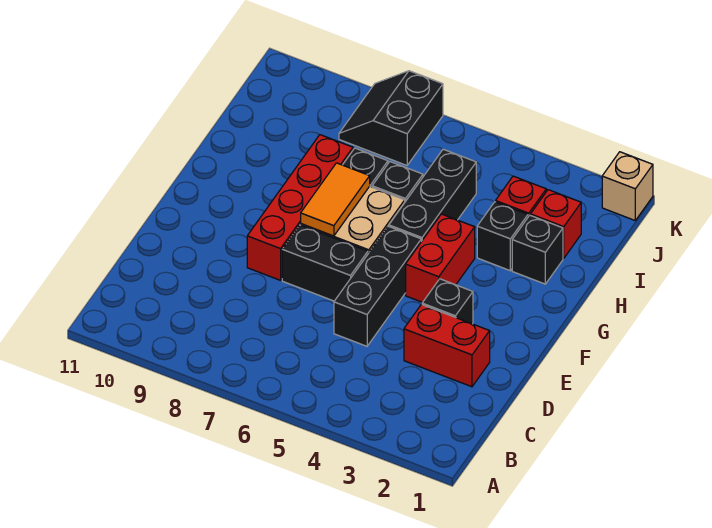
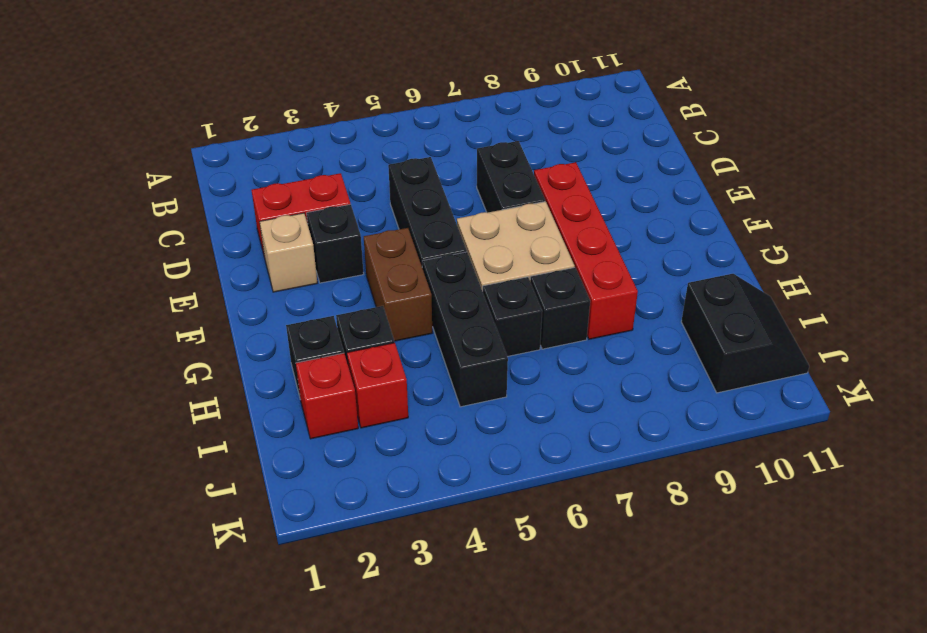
black brick E6:E7 level 1 -> black brick D7:E7 level 1
red brick F4:G4 level 1 -> brown brick F4:G4 level 1
orange tile F7:G7 level 2 -> none
black slope J7:K8 level 1 top 7 -> black slope I10:J11 level 1 top 10
tan brick K1 level 1 -> tan brick E2 level 1

